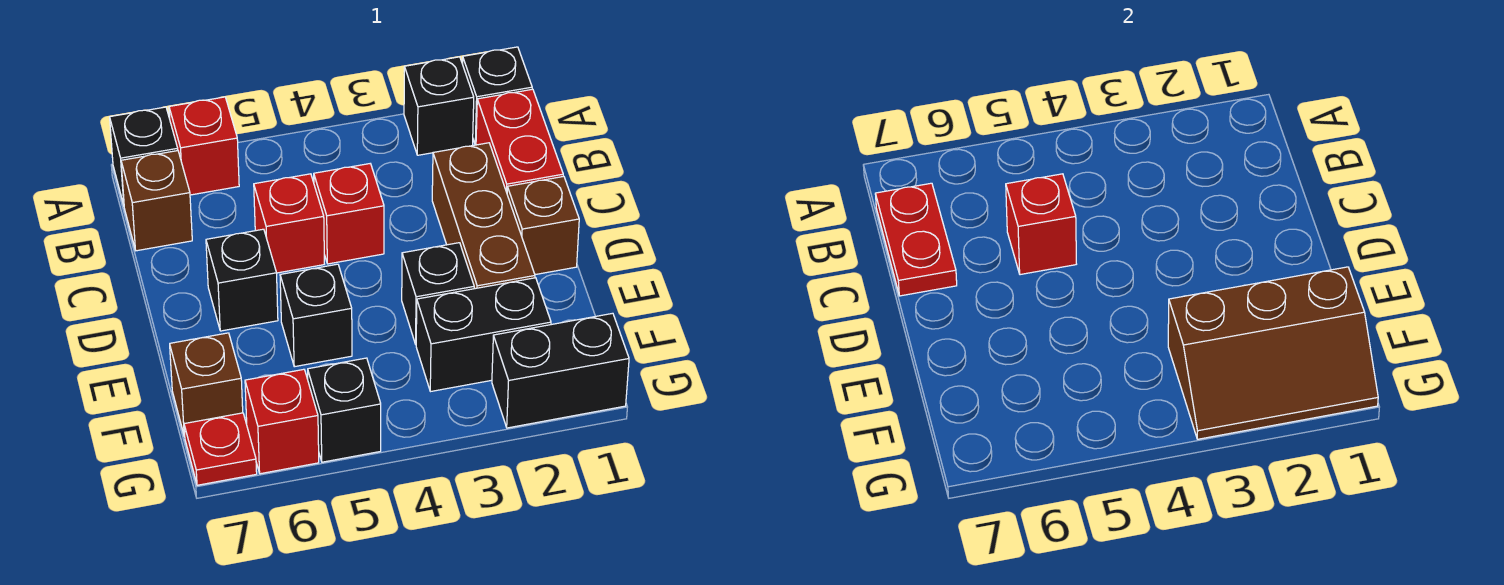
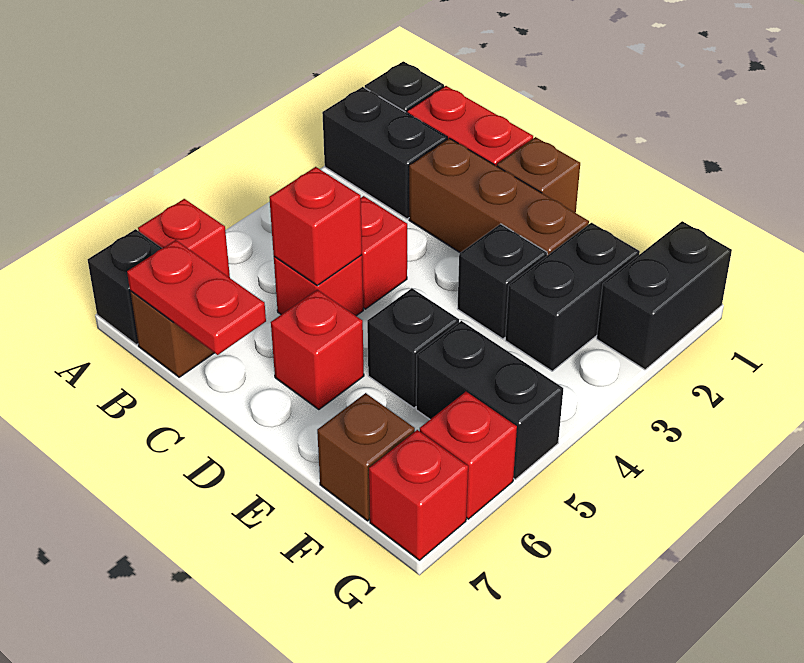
black brick A2 level 1 -> black brick A2:B2 level 1
black brick D6 level 1 -> red brick D6 level 1
brown slope F1:G3 level 2 top F -> none
black brick G5 level 1 -> black brick F5:G5 level 1
red plate G7 level 1 -> red brick G7 level 1

